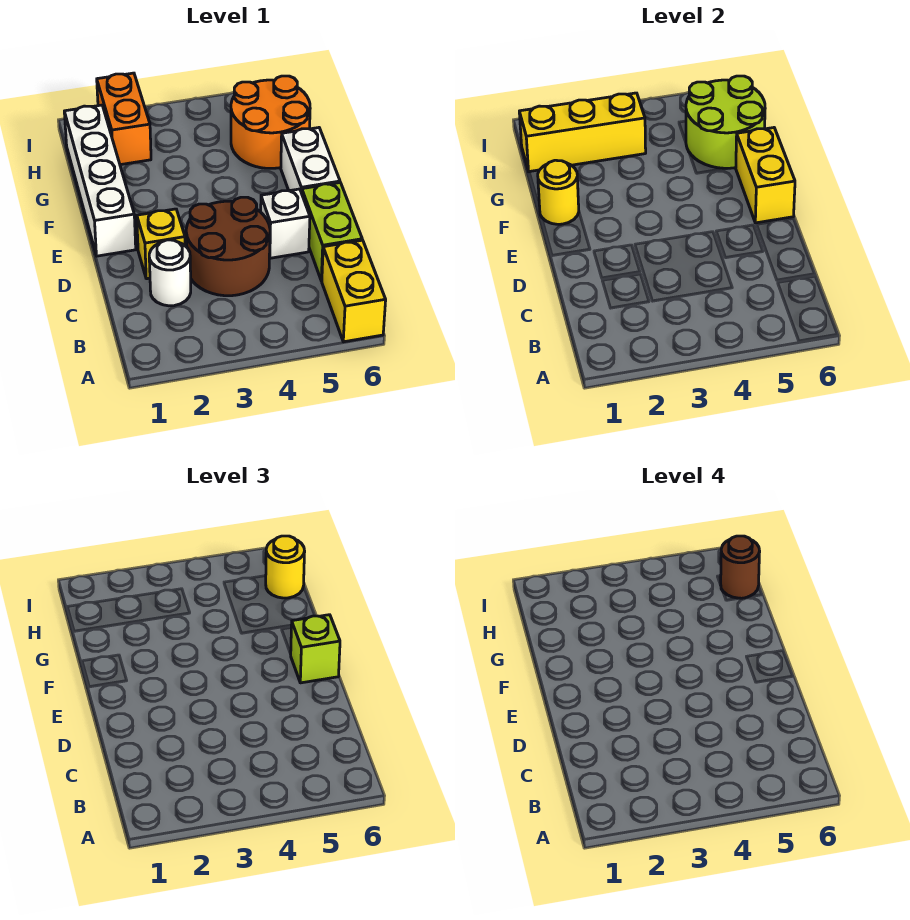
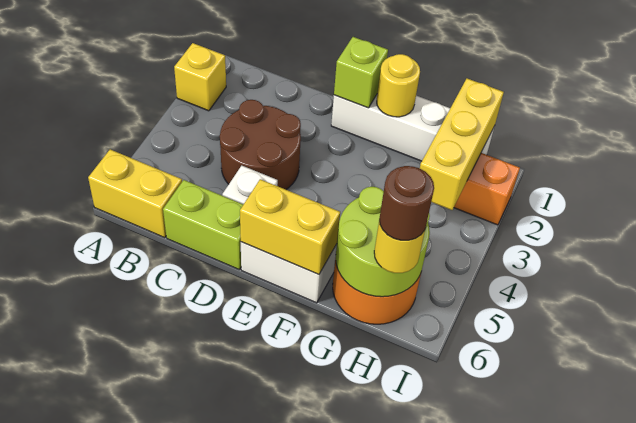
white round brick C2 level 1 -> none
yellow brick D2 level 1 -> yellow brick A2 level 1
lime brick E6 level 3 -> lime brick E1 level 2

